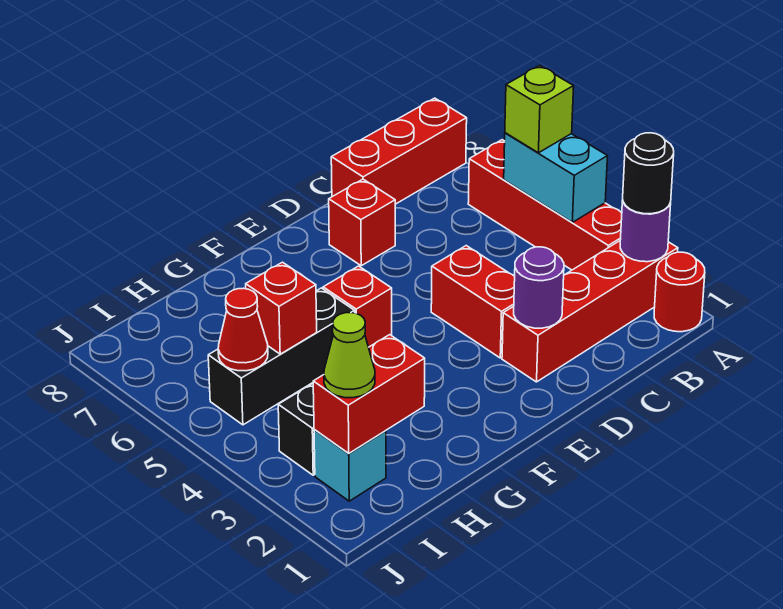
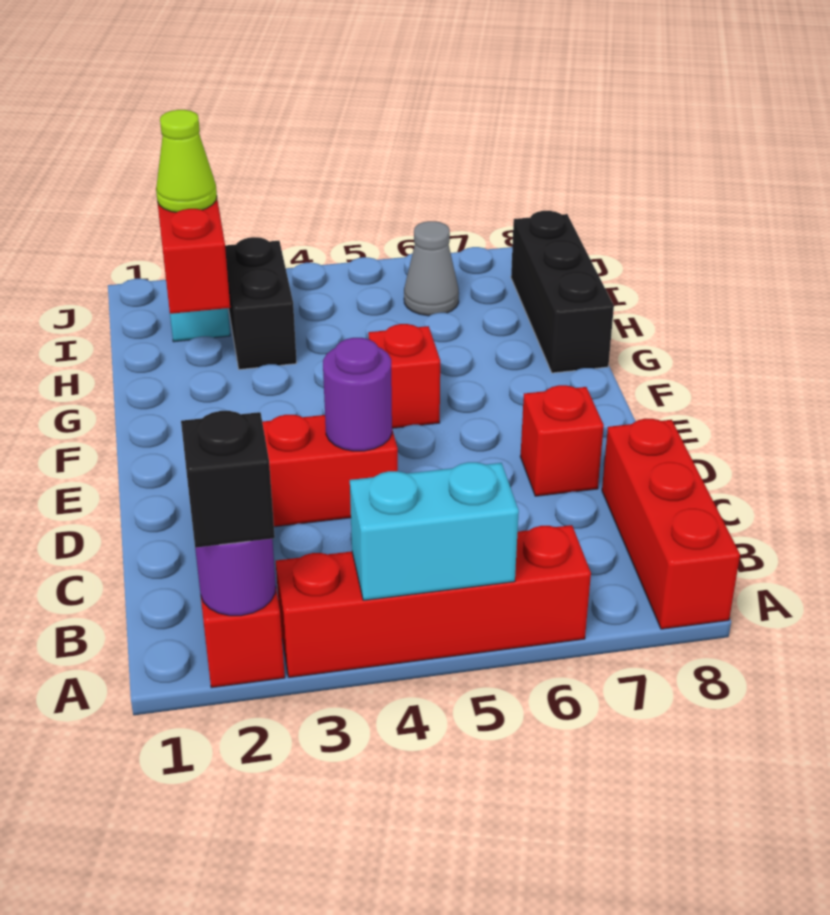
red round brick A1 level 1 -> none
black round brick A2 level 3 -> black brick A2 level 3
lime brick A5 level 3 -> none
purple round brick D2 level 2 -> purple round brick D4 level 2
black brick G5:I5 level 1 -> black brick G8:I8 level 1
red brick H5 level 2 -> none
red cone I5 level 2 -> none
none -> grey cone I6 level 1

